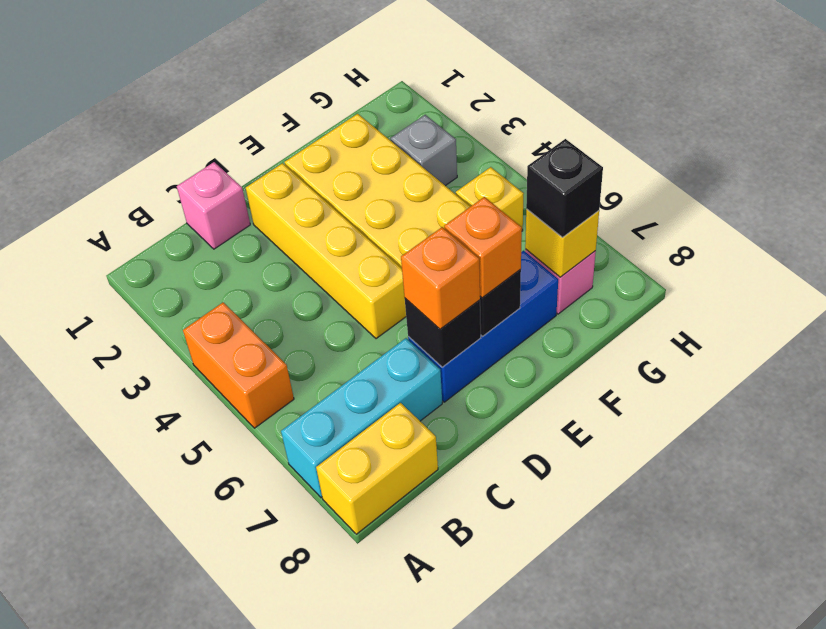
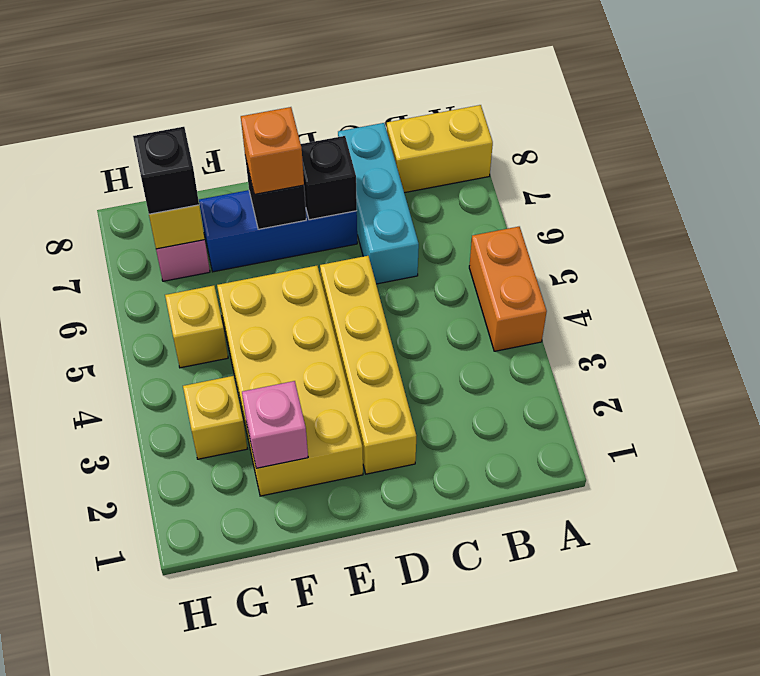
cyan brick A7:C7 level 1 -> cyan brick C6:C8 level 1
pink brick C1 level 1 -> pink brick F2 level 2
orange brick D7 level 3 -> none
grey brick G3 level 1 -> yellow brick G3 level 1

